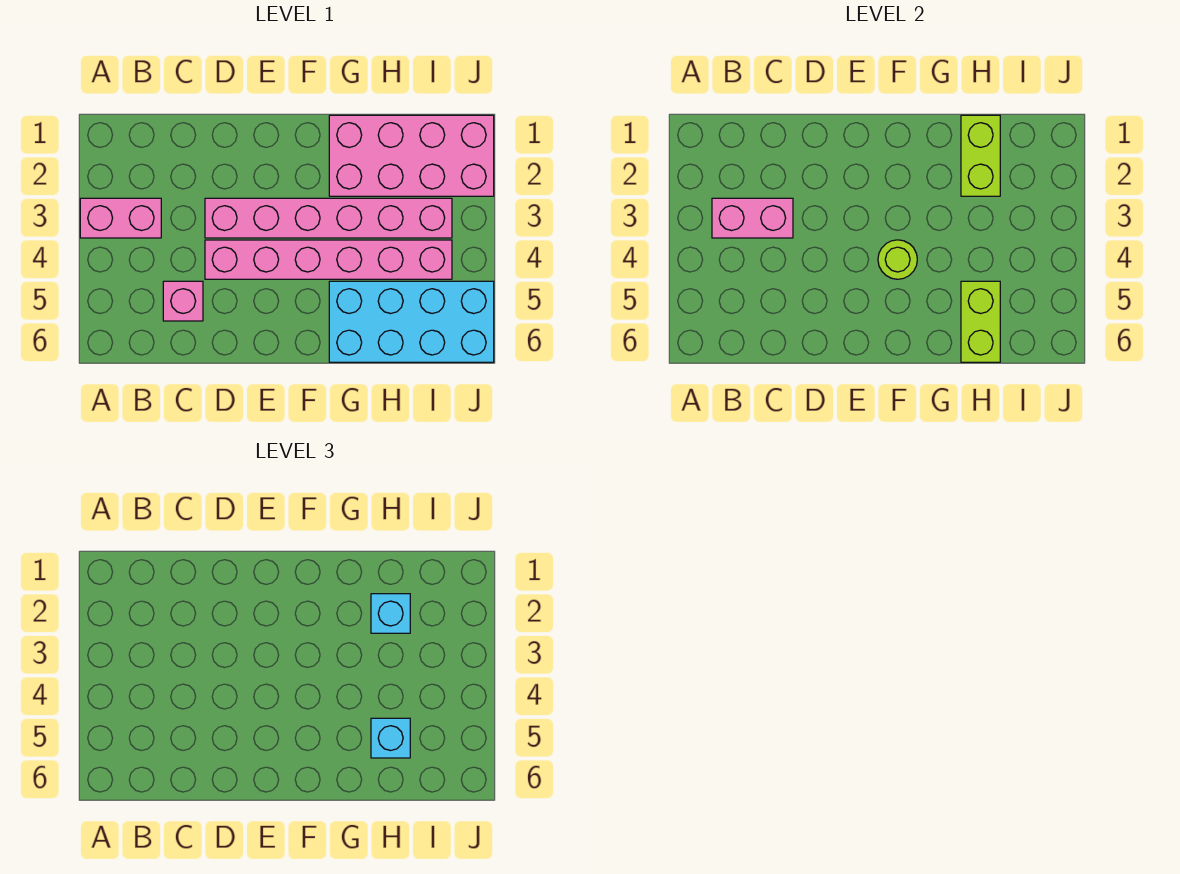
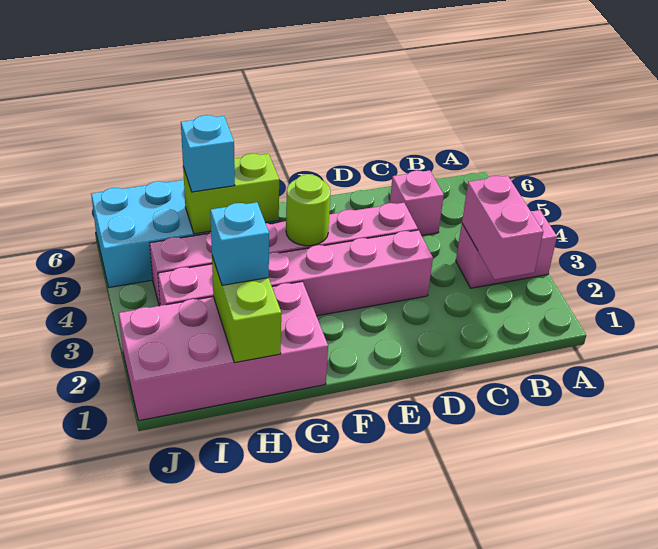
pink brick B3:C3 level 2 -> pink brick B2:B3 level 2
lime brick H5:H6 level 2 -> lime brick G5:H5 level 2

